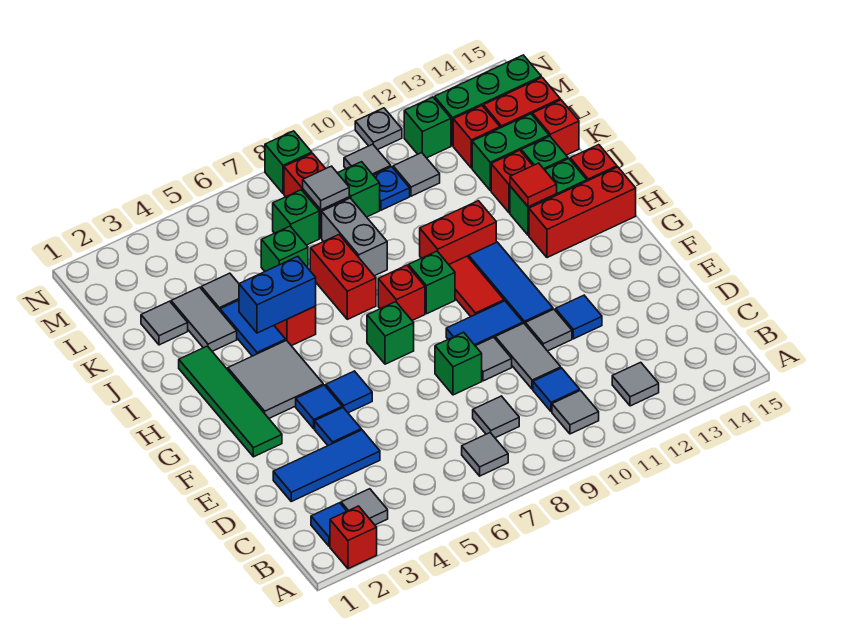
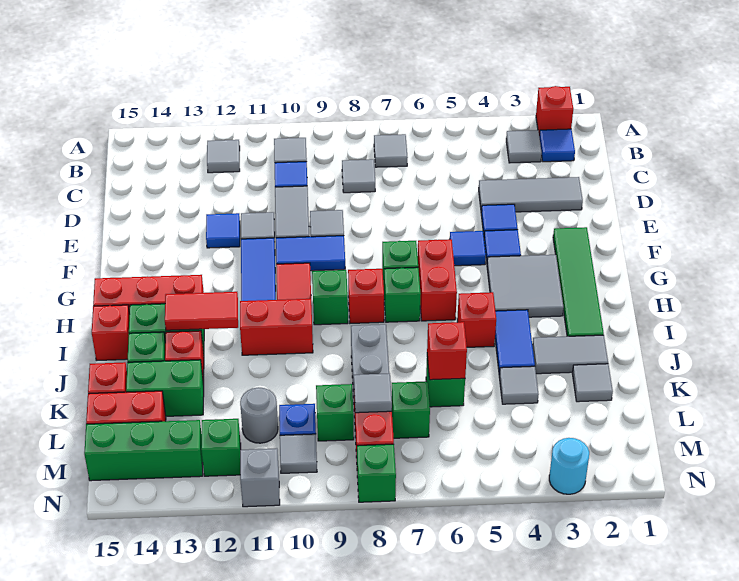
blue tile D2:D4 level 1 -> grey tile D2:D4 level 1
green brick E8 level 1 -> green brick H7 level 1
blue brick I4:I5 level 2 -> none
red brick I7:J7 level 1 -> red brick G6:H6 level 1
red tile I13 level 2 -> red tile I12:I13 level 2
grey tile J3:K3 level 1 -> grey tile J2:J3 level 1
grey tile L11 level 1 -> grey round brick L11 level 1
red brick L13 level 1 -> red brick K6 level 2
none -> cyan round brick N3 level 1
grey plate N11 level 1 -> grey brick N11 level 1

